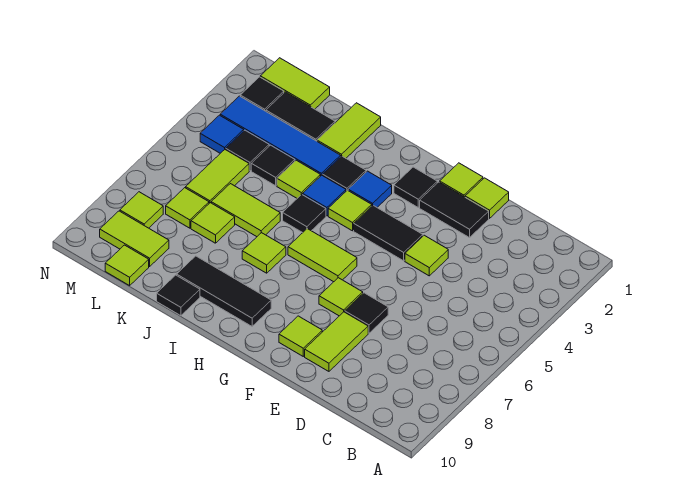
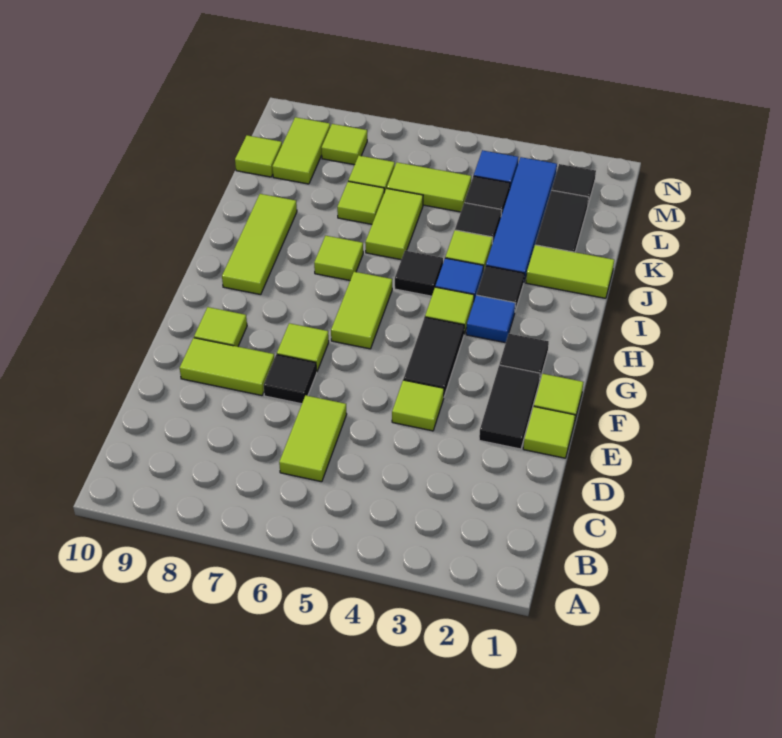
black tile H9:J9 level 1 -> lime tile H9:J9 level 1
black tile J10 level 1 -> none
lime tile L1:M1 level 1 -> lime tile C6:D6 level 1

